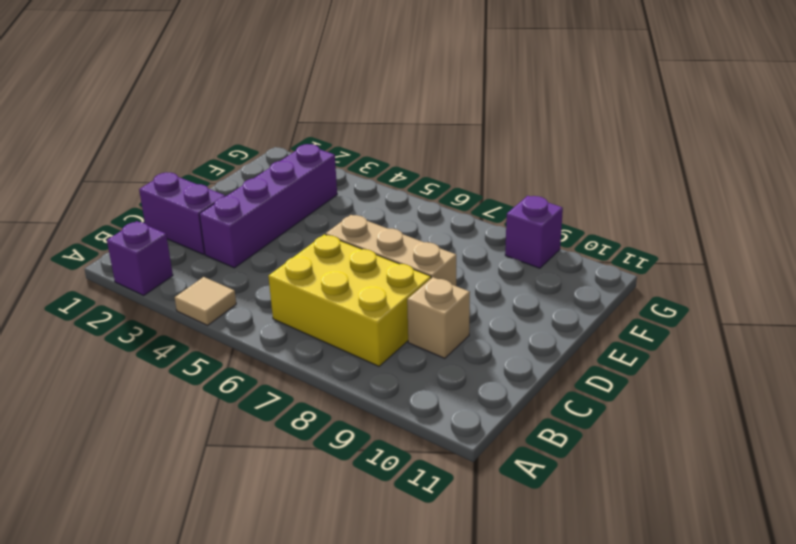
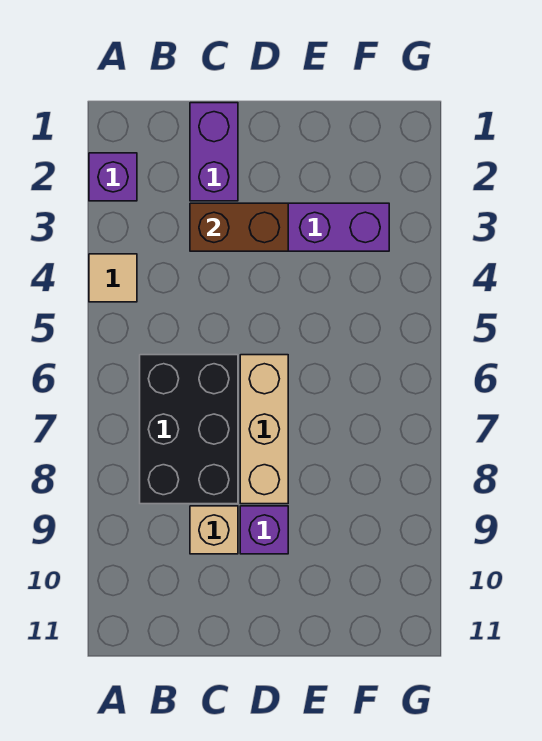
yellow brick B6:C8 level 1 -> black brick B6:C8 level 1
none -> brown brick C3:D3 level 2
purple brick G9 level 1 -> purple brick D9 level 1

